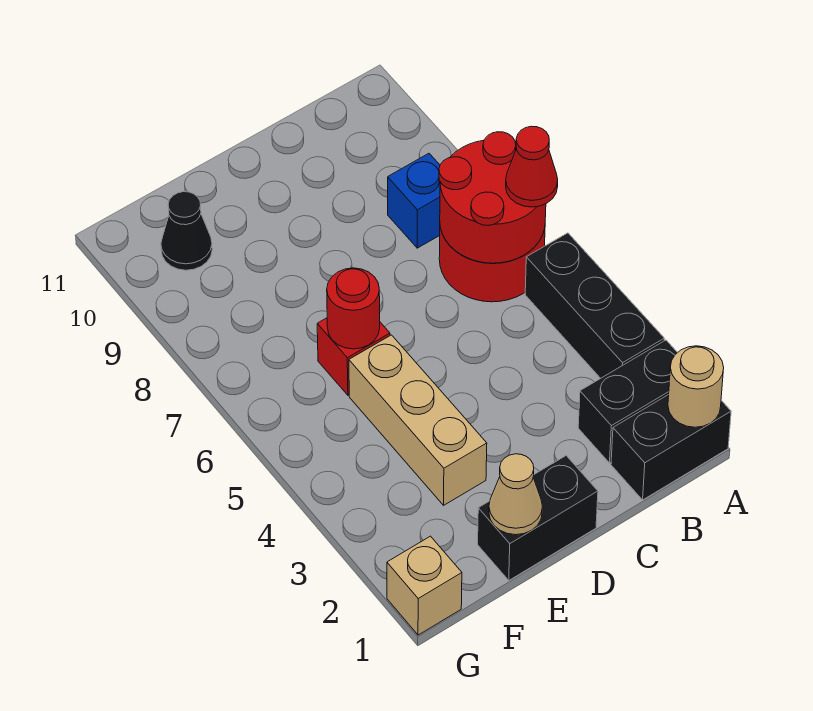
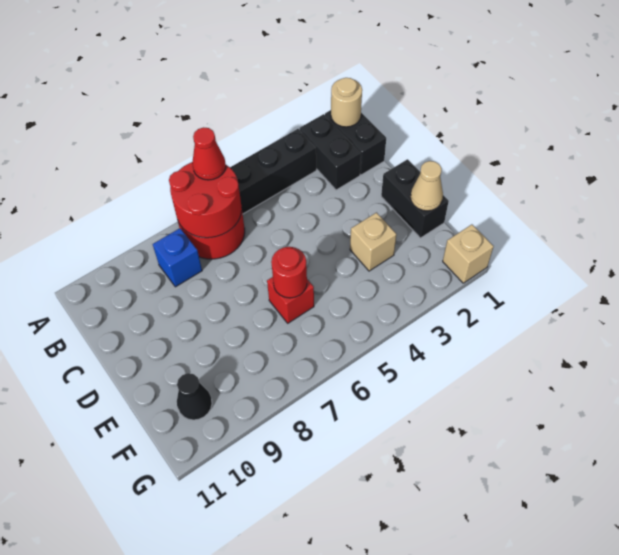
tan brick E3:E5 level 1 -> tan brick E3 level 1

